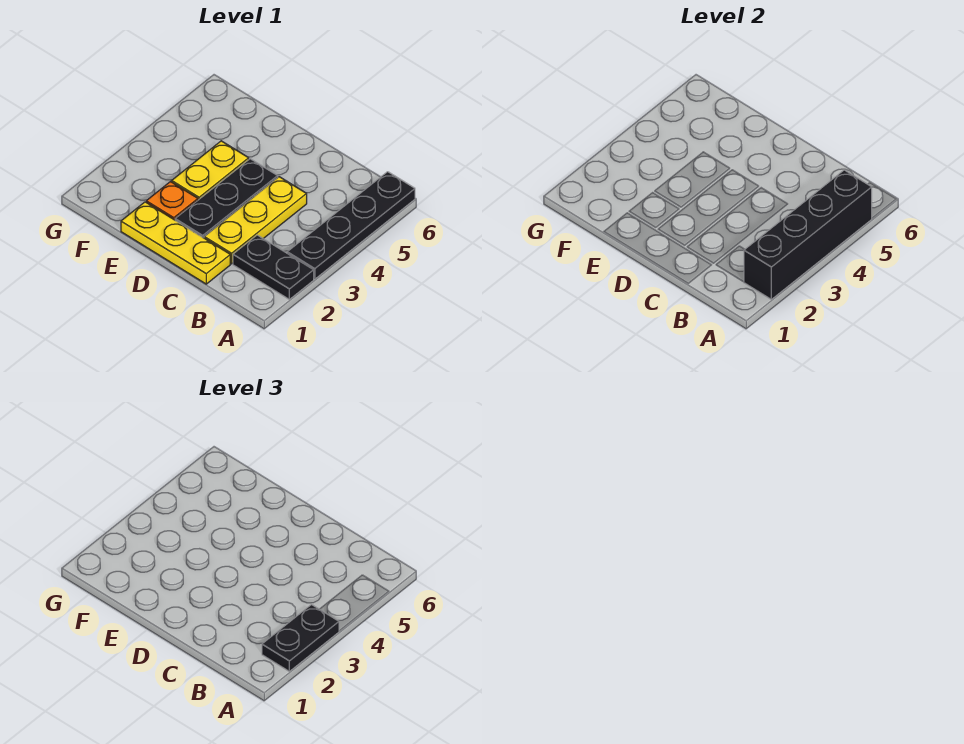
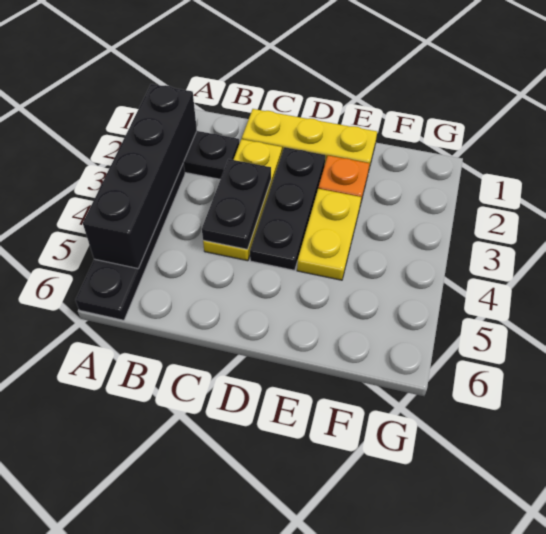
black plate A2:A3 level 3 -> black plate C3:C4 level 2

